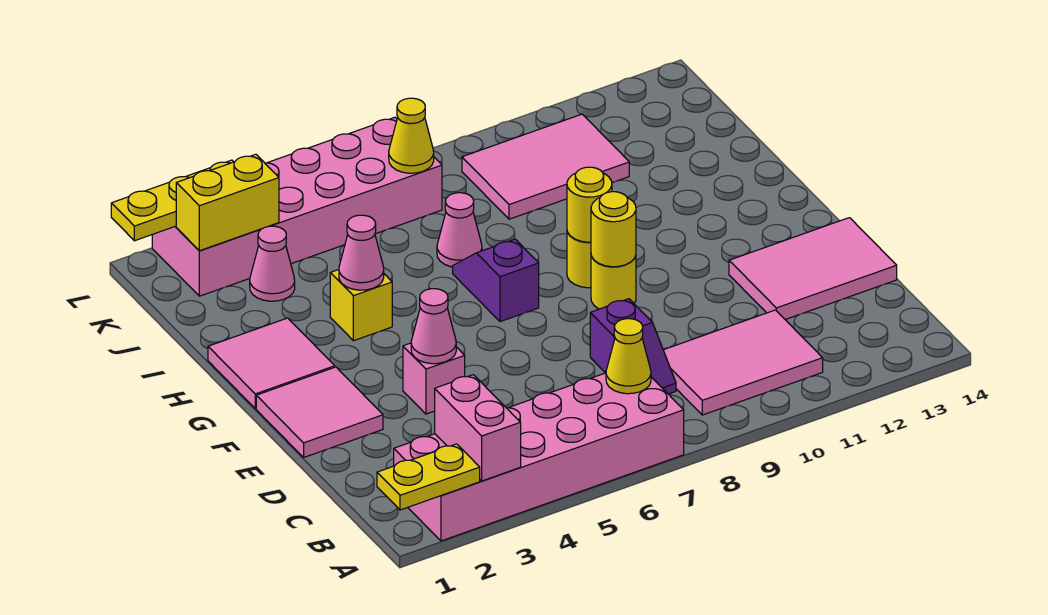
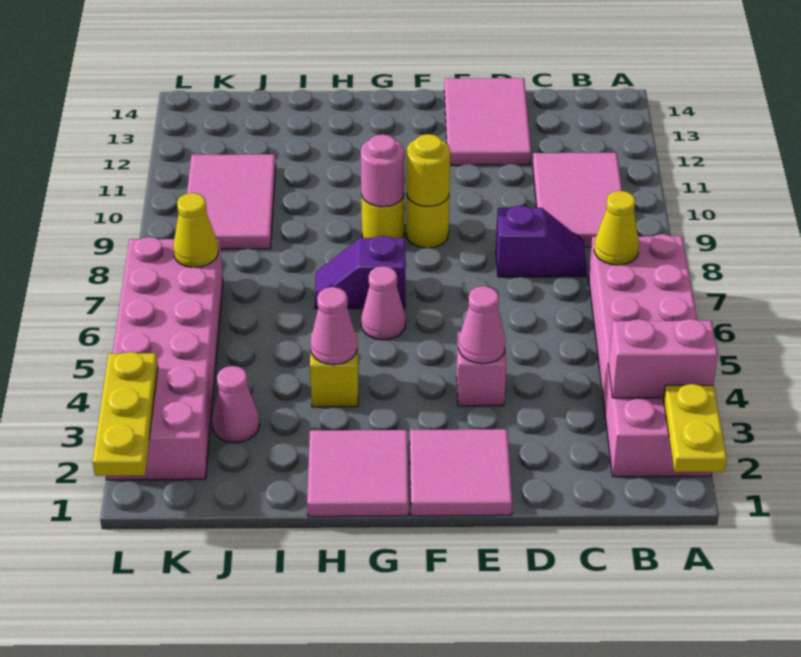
yellow round brick G9 level 2 -> pink round brick G9 level 2
pink cone I7 level 1 -> pink cone G6 level 1
yellow brick K2:K3 level 2 -> none

